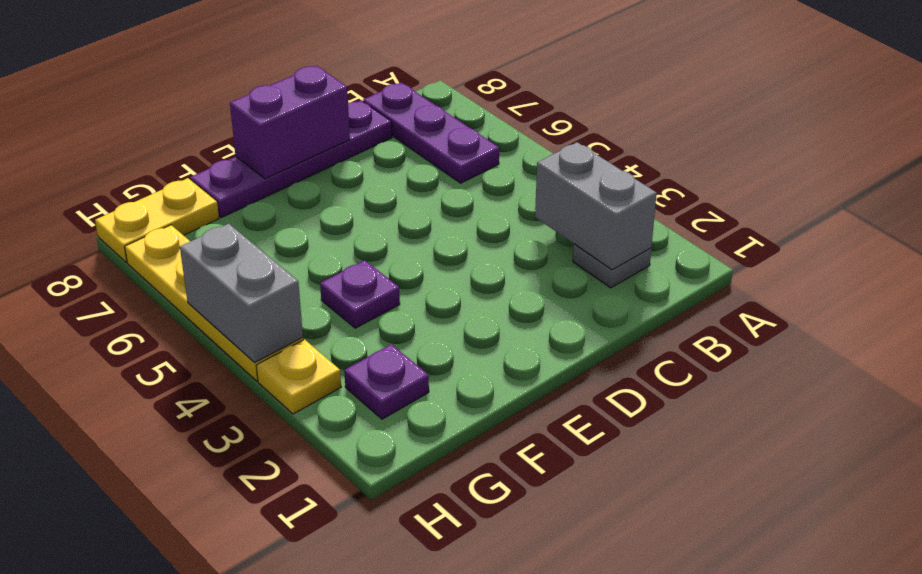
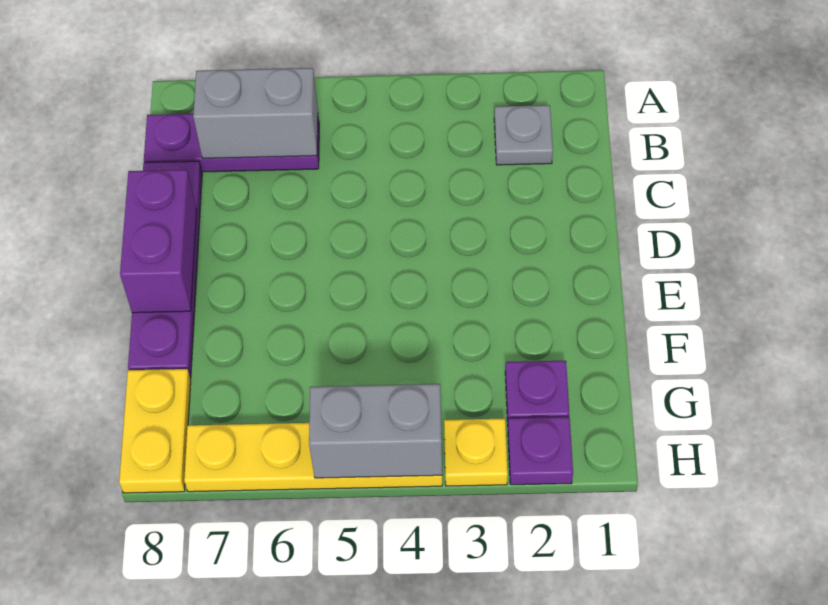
grey brick B2:B3 level 2 -> grey brick B6:B7 level 2
purple plate F4 level 1 -> purple plate H2 level 1

